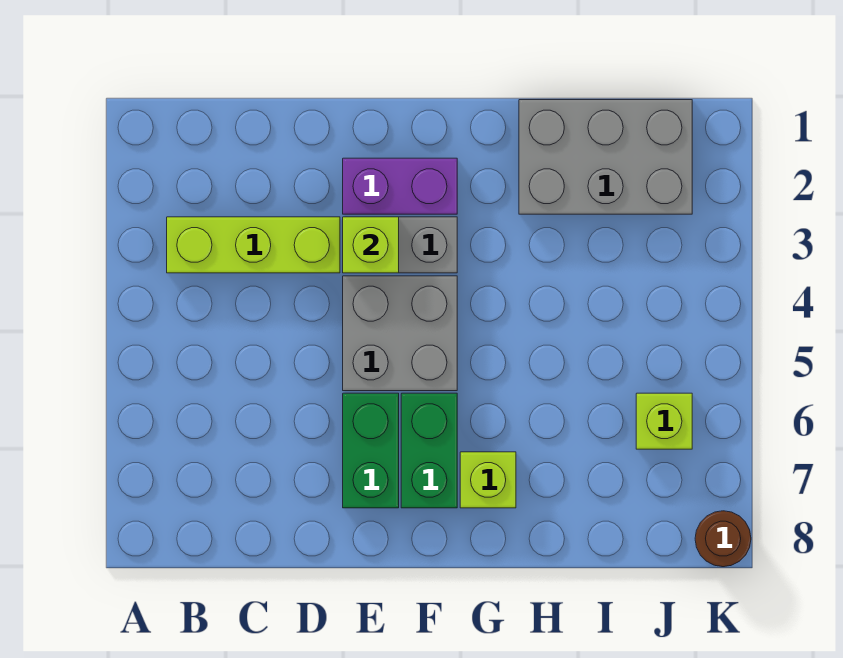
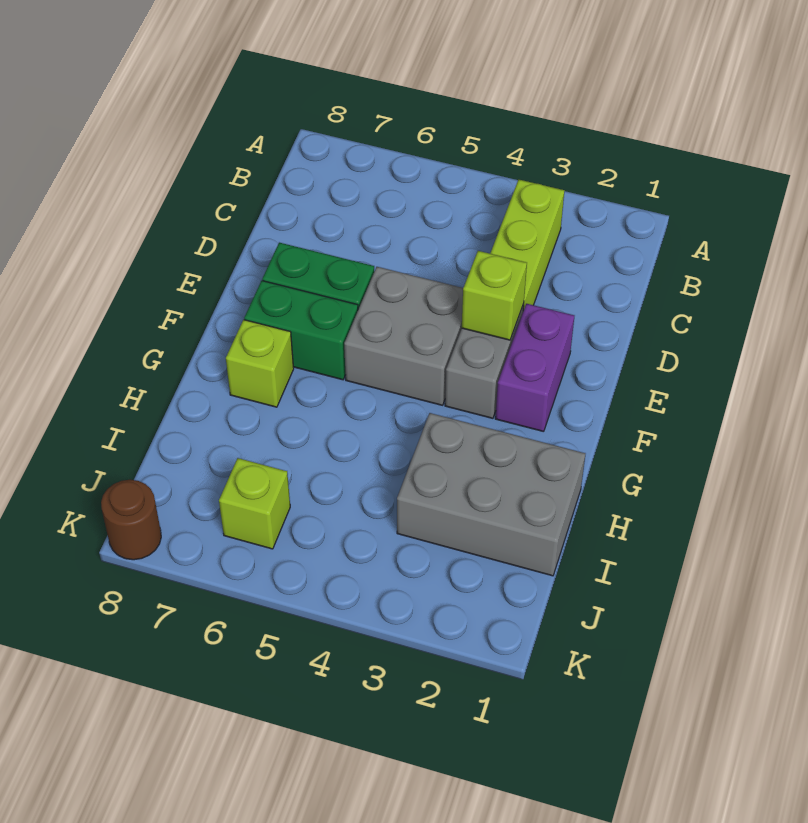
grey brick H1:J2 level 1 -> grey brick H1:I3 level 1

